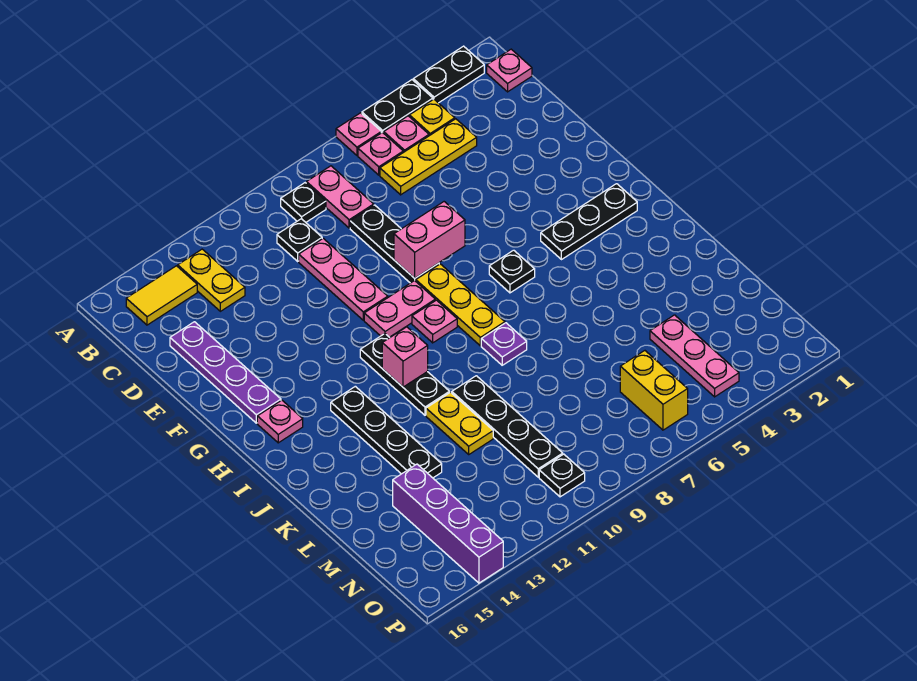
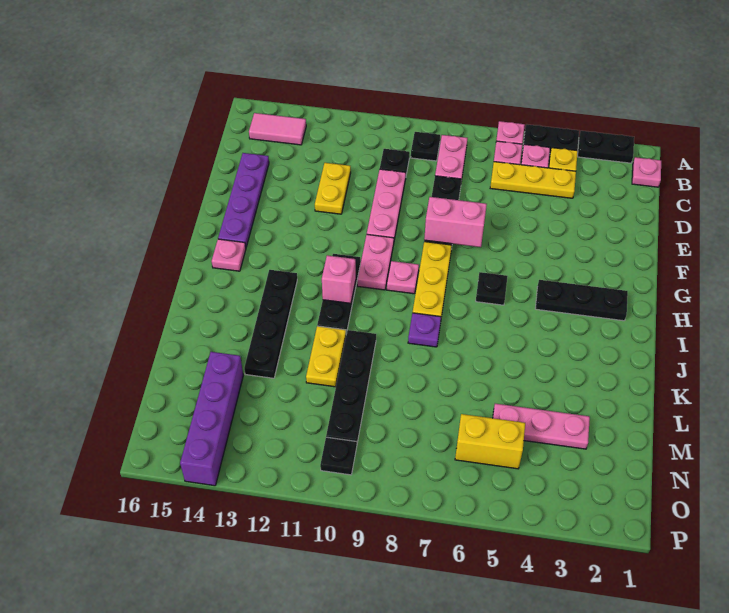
yellow plate B13:C13 level 1 -> yellow plate D12:E12 level 1
yellow tile B14:B15 level 1 -> pink tile B14:B15 level 1
pink plate G9:G10 level 1 -> pink plate G10:H10 level 1
pink plate M4:O4 level 1 -> pink plate M3:M5 level 1
yellow brick N6:O6 level 1 -> yellow brick N5:N6 level 1

